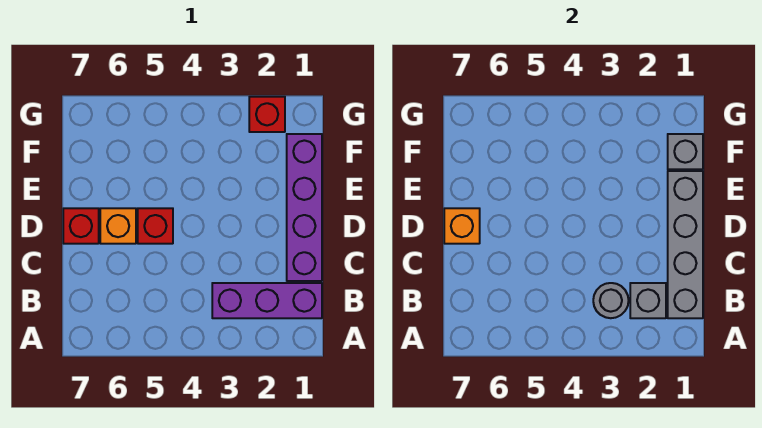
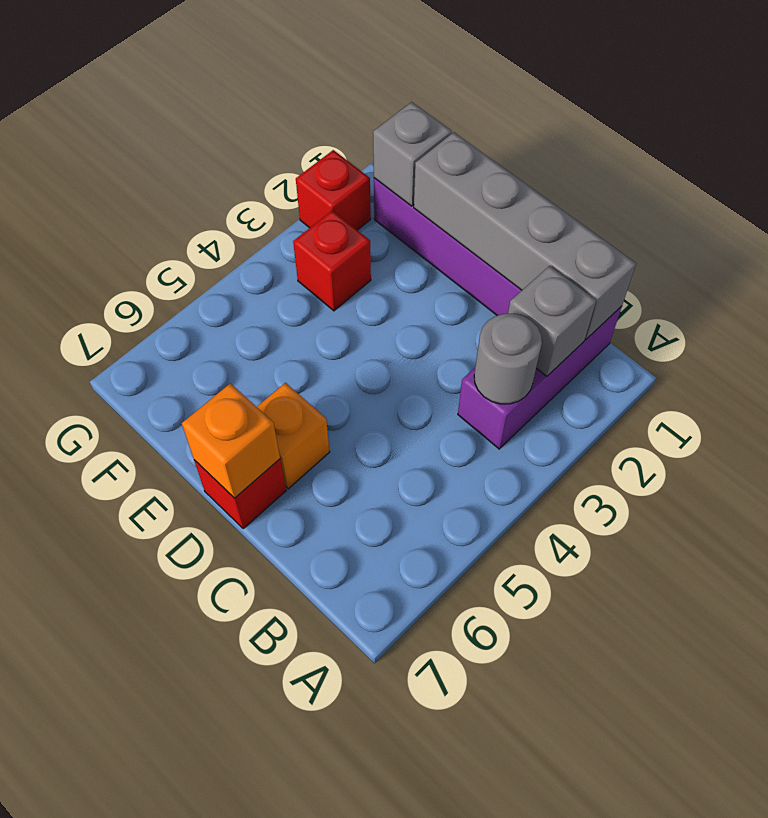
red brick D5 level 1 -> red brick F3 level 1

